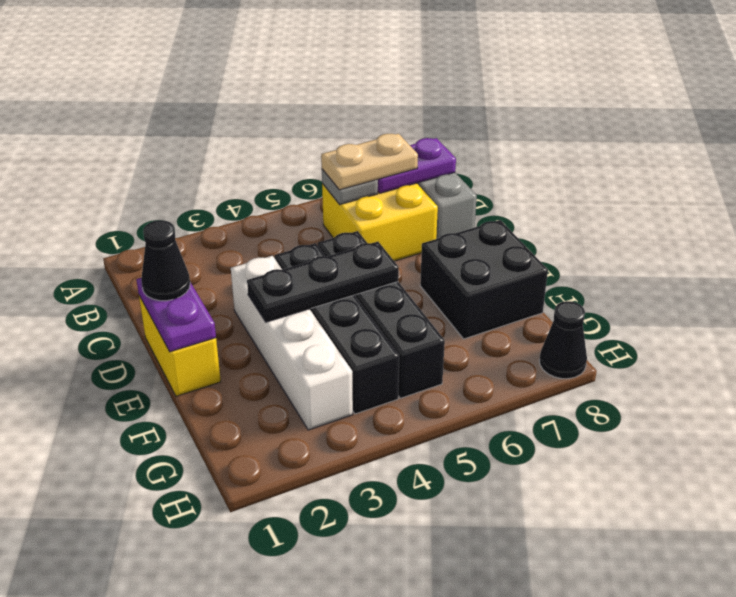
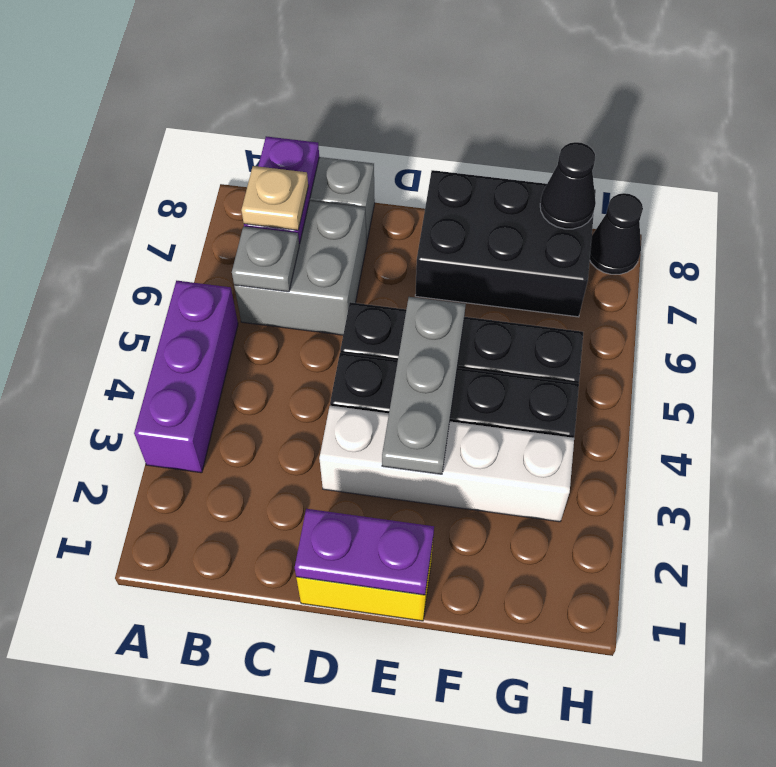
none -> purple brick A3:A5 level 1
yellow brick B6:C7 level 1 -> grey brick B6:C7 level 1
tan plate B6:B7 level 3 -> tan plate B7 level 3
black cone D1 level 3 -> black cone G8 level 2
black plate E3:E5 level 2 -> grey plate E3:E5 level 2
black brick E7:F8 level 1 -> black brick E7:G8 level 1

